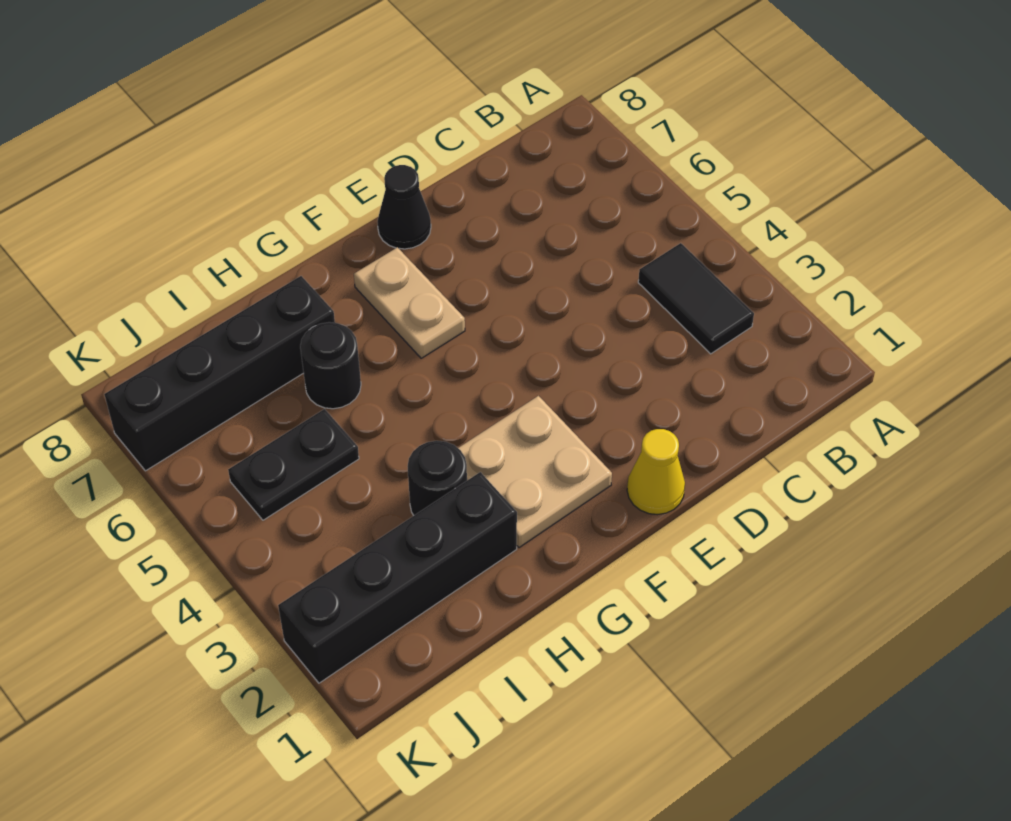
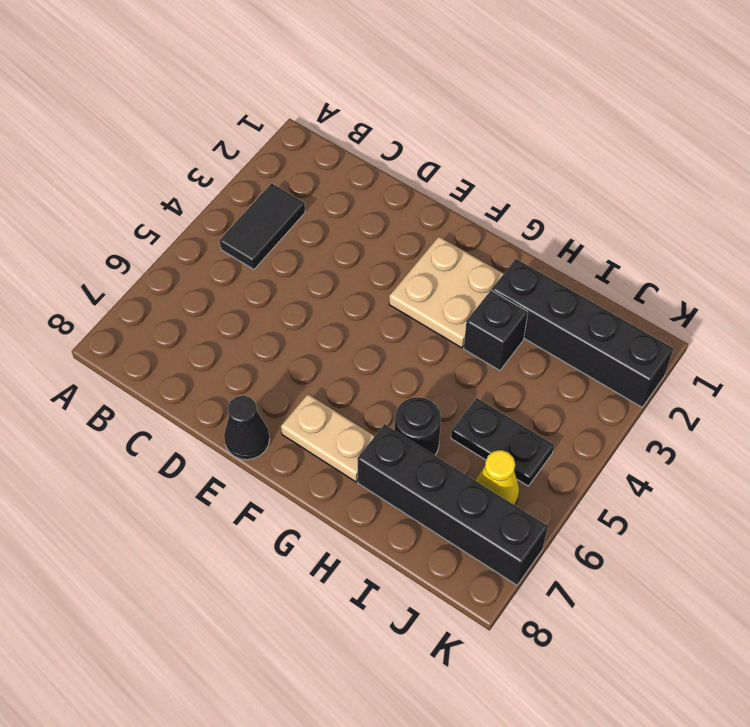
yellow cone E1 level 1 -> yellow cone J6 level 1
tan plate F6:F7 level 1 -> tan plate F7:G7 level 1
black round brick H3 level 1 -> black brick H3 level 1

